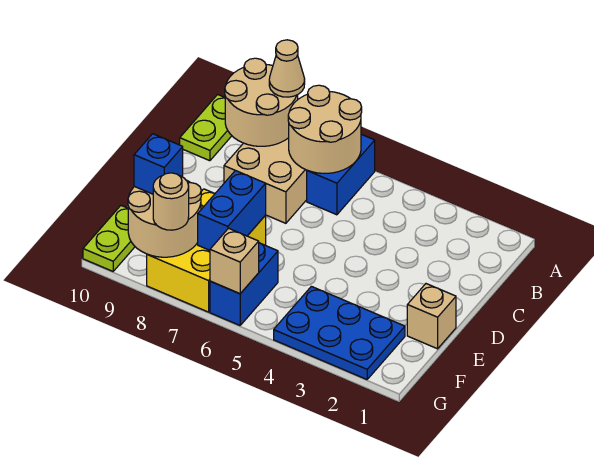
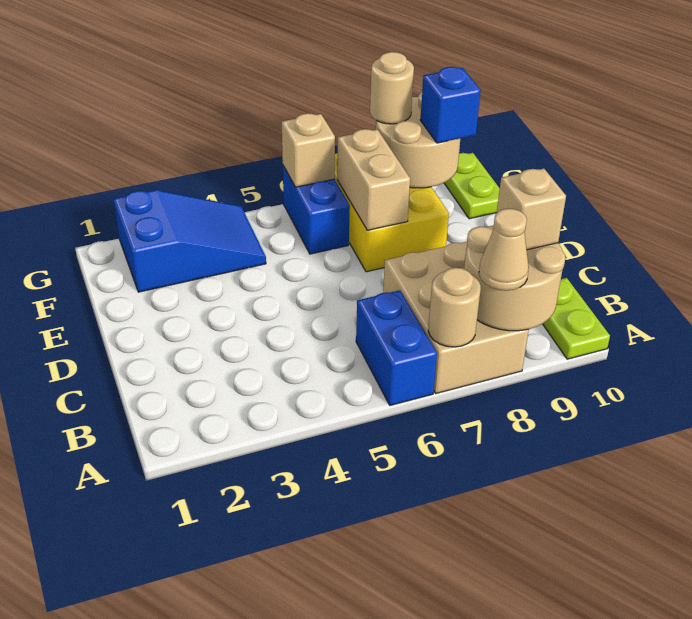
tan round brick A6:B7 level 2 -> tan round brick A7 level 2
tan brick E1 level 1 -> tan brick B9 level 3
blue brick E7:F7 level 2 -> tan brick E7:F7 level 2
blue plate F2:G4 level 1 -> blue slope F2:G4 level 1 top 2

